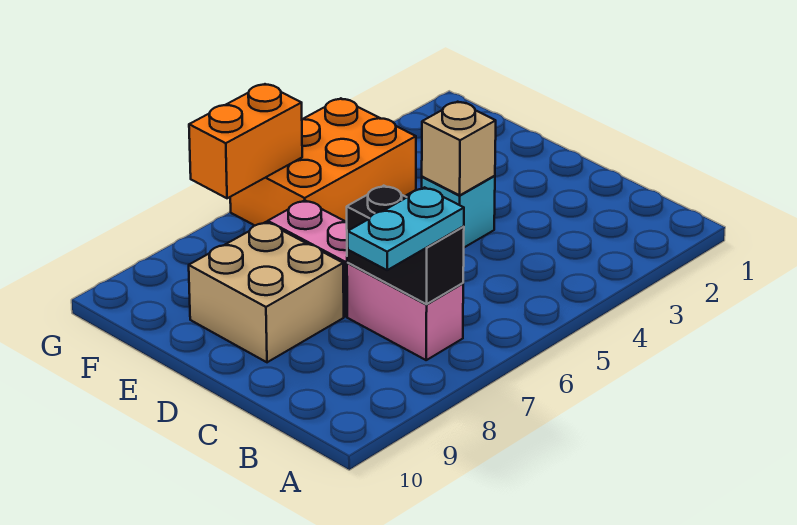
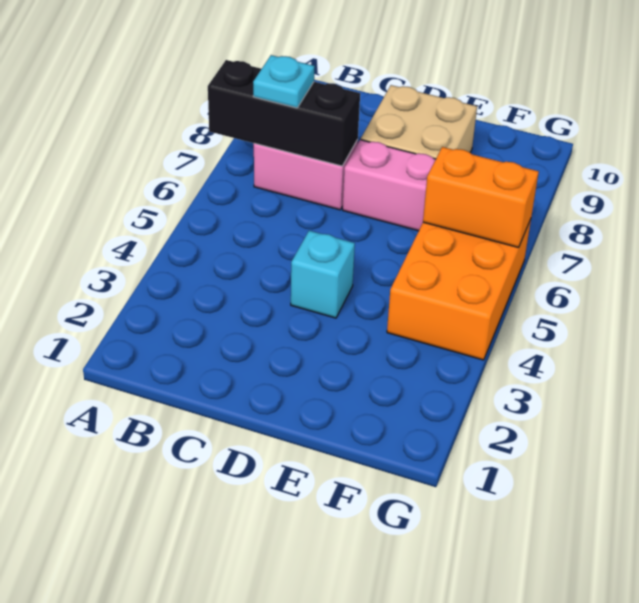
black brick B7:C7 level 2 -> black brick A7:C7 level 2
cyan plate B7:B8 level 3 -> cyan plate B7 level 3
tan brick D4 level 2 -> none
orange brick G6:G7 level 2 -> orange brick F6:G6 level 2

